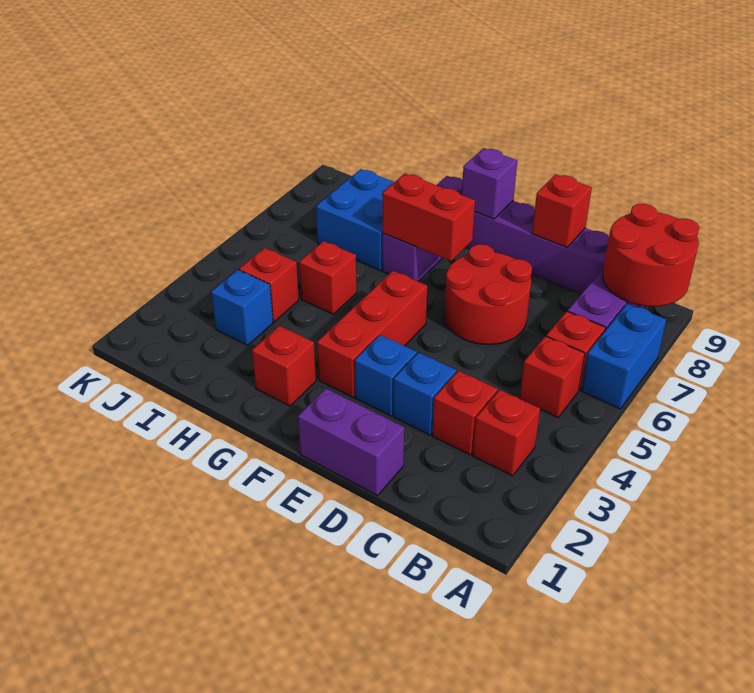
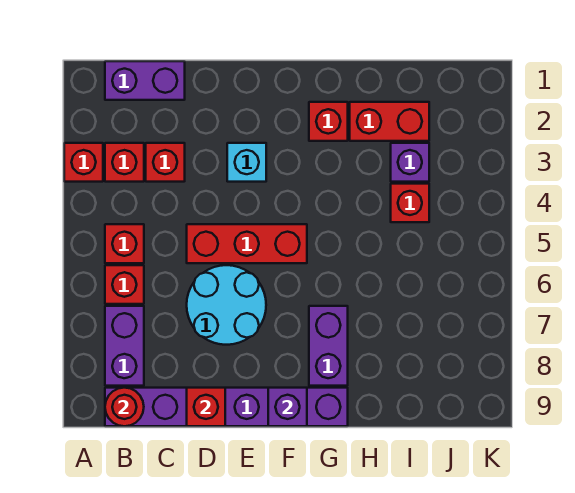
blue brick A6:A7 level 1 -> none
red round brick A8:B9 level 2 -> red round brick B9 level 2
purple brick D1:E1 level 1 -> purple brick B1:C1 level 1
blue brick D3 level 1 -> none
red round brick D6:E7 level 1 -> cyan round brick D6:E7 level 1
blue brick E3 level 1 -> cyan brick E3 level 1
red brick F3:F5 level 1 -> red brick D5:F5 level 1
red brick F7:G7 level 2 -> red brick H2:I2 level 1
red brick H5 level 1 -> red brick A3 level 1
blue brick H7:I8 level 1 -> none
blue brick I3 level 1 -> purple brick I3 level 1

